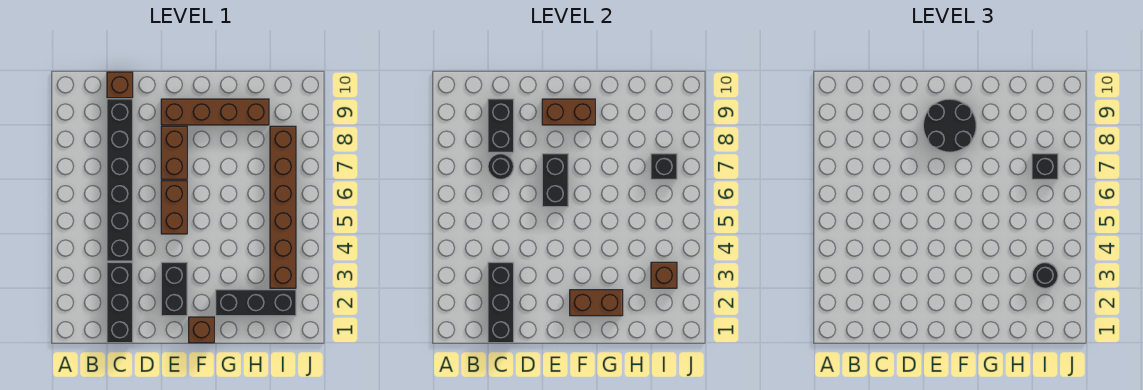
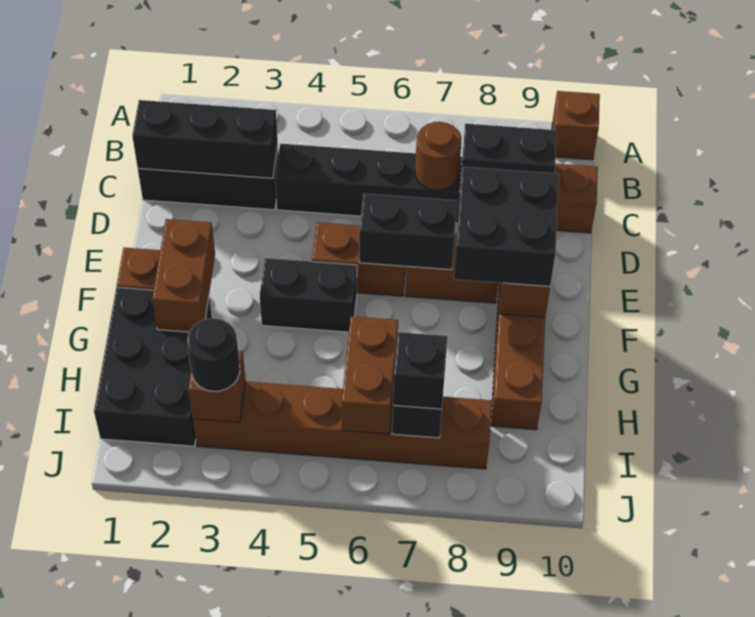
none -> brown brick A10 level 1
black round brick C7 level 2 -> brown round brick C7 level 2
black brick E2:E3 level 1 -> black brick F4:F5 level 1
black round brick E8:F9 level 3 -> black brick E8:F9 level 3
black brick G2:I2 level 1 -> black brick G1:I2 level 1
none -> brown brick H6:I6 level 2

